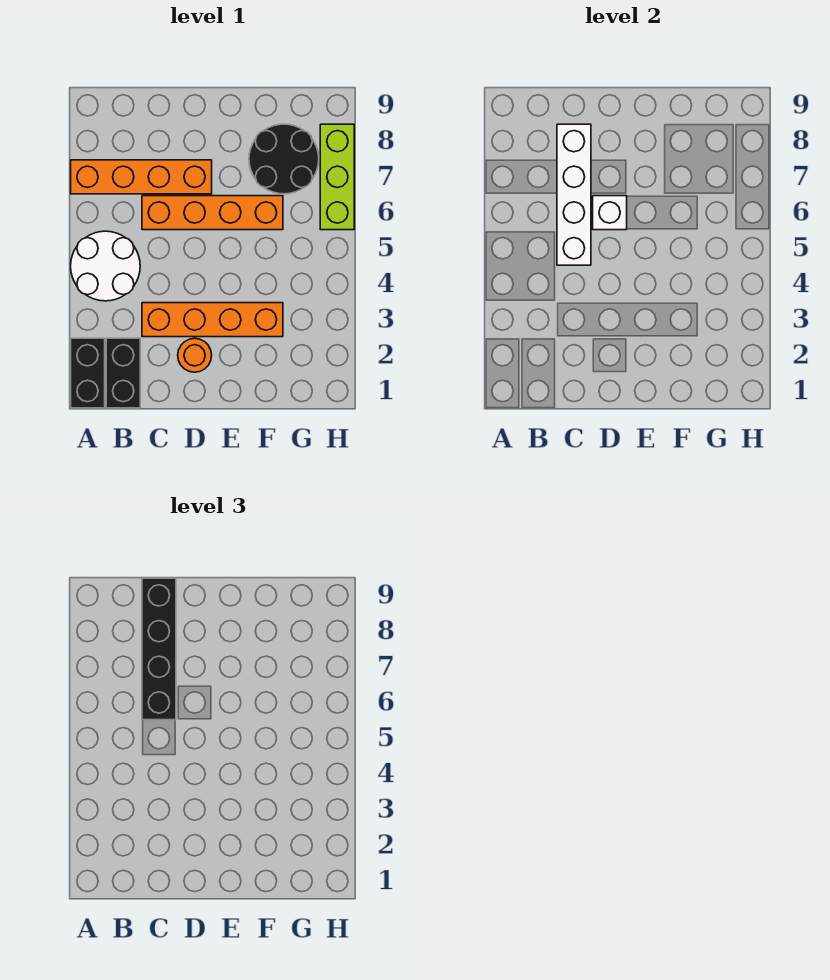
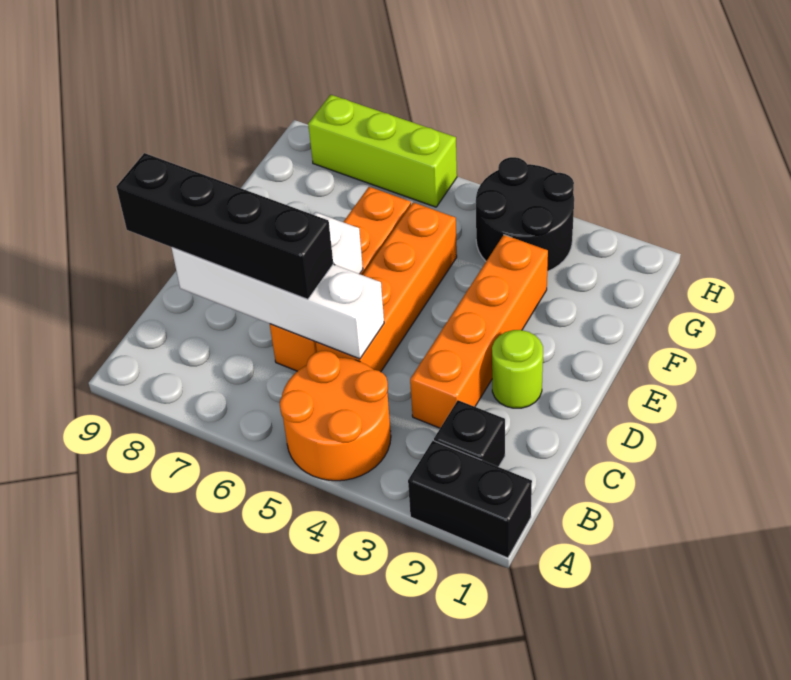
white round brick A4:B5 level 1 -> orange round brick A4:B5 level 1
orange brick A7:D7 level 1 -> orange brick C5:F5 level 1
black brick B1:B2 level 1 -> black brick B2 level 1
orange round brick D2 level 1 -> lime round brick D2 level 1
black round brick F7:G8 level 1 -> black round brick G3:H4 level 1

